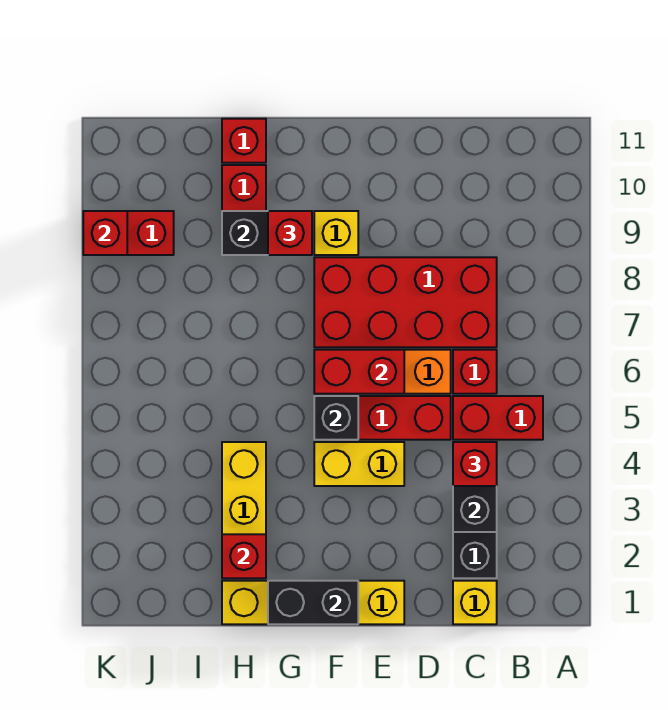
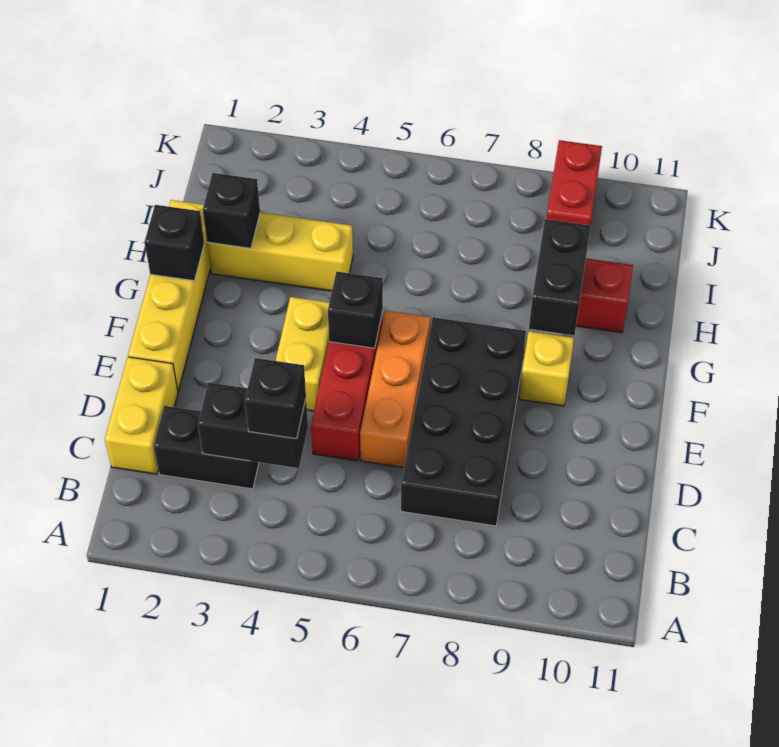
red brick B5:C5 level 1 -> none
yellow brick C1 level 1 -> yellow brick C1:D1 level 1
red brick C4 level 3 -> black brick C4 level 3
red brick C6 level 1 -> none
red brick C7:F8 level 1 -> black brick C7:F8 level 1
red brick E6:F6 level 2 -> none
black brick F1:G1 level 2 -> black brick G1 level 2
red brick G9 level 3 -> none
red brick H2 level 2 -> black brick H2 level 2
red brick H11 level 1 -> none
red brick K9 level 2 -> none

